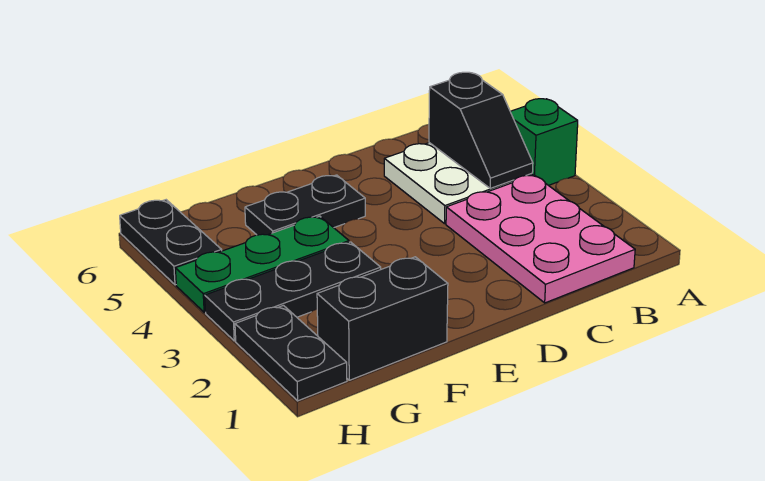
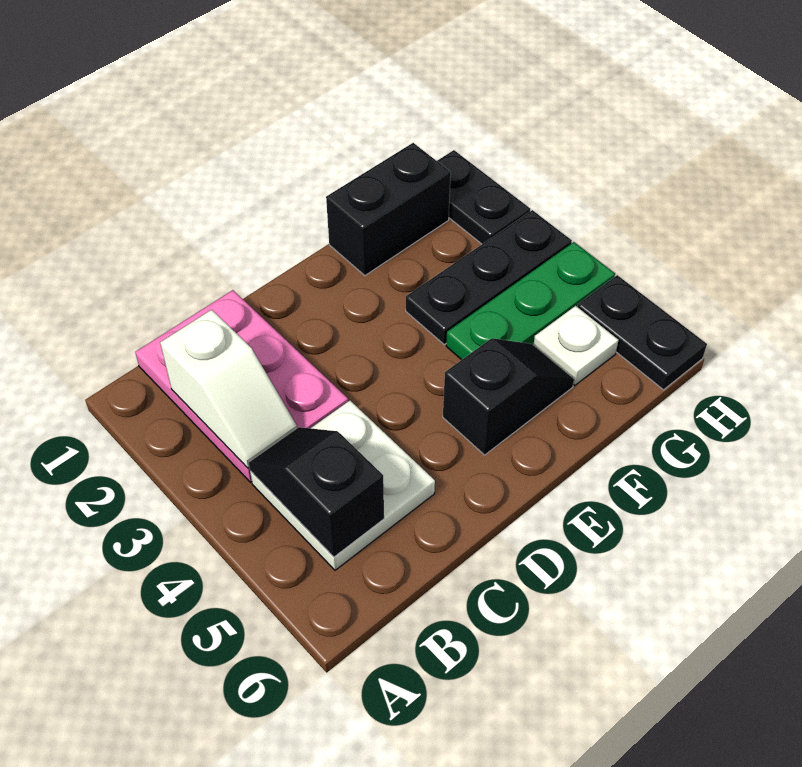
green brick A4 level 1 -> none
none -> white slope B2:B3 level 2 top 2
black plate E5:F5 level 1 -> black slope E5:F5 level 1 top E
none -> white plate G5 level 1

